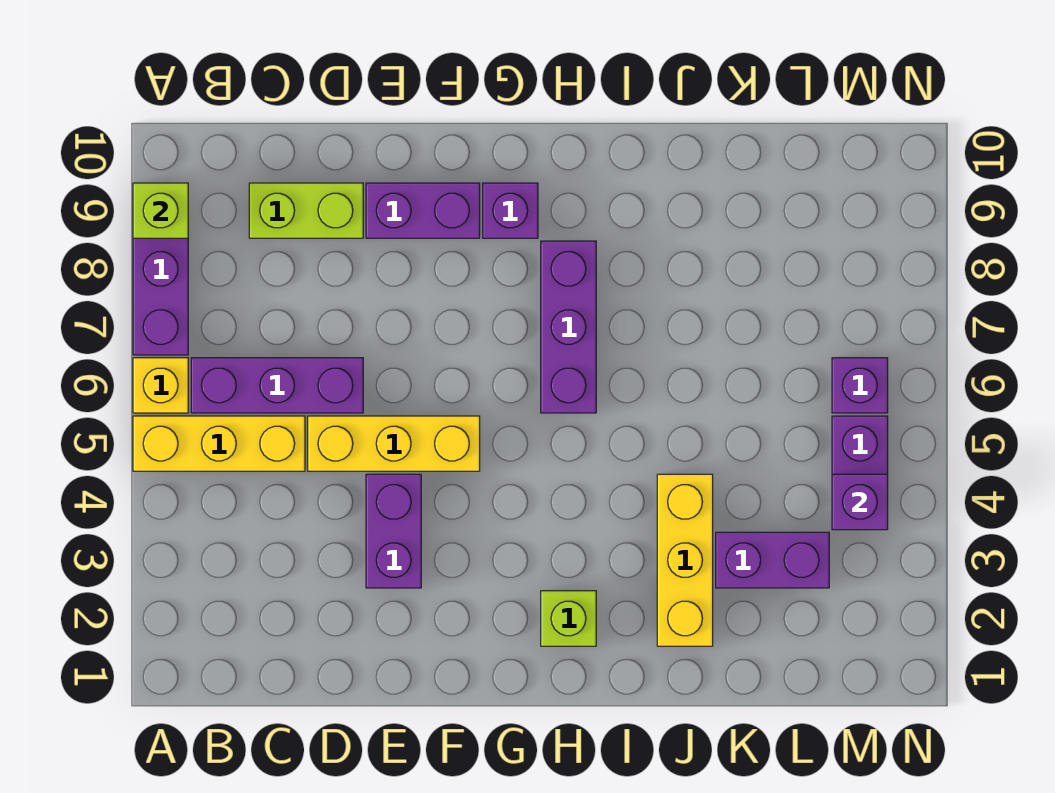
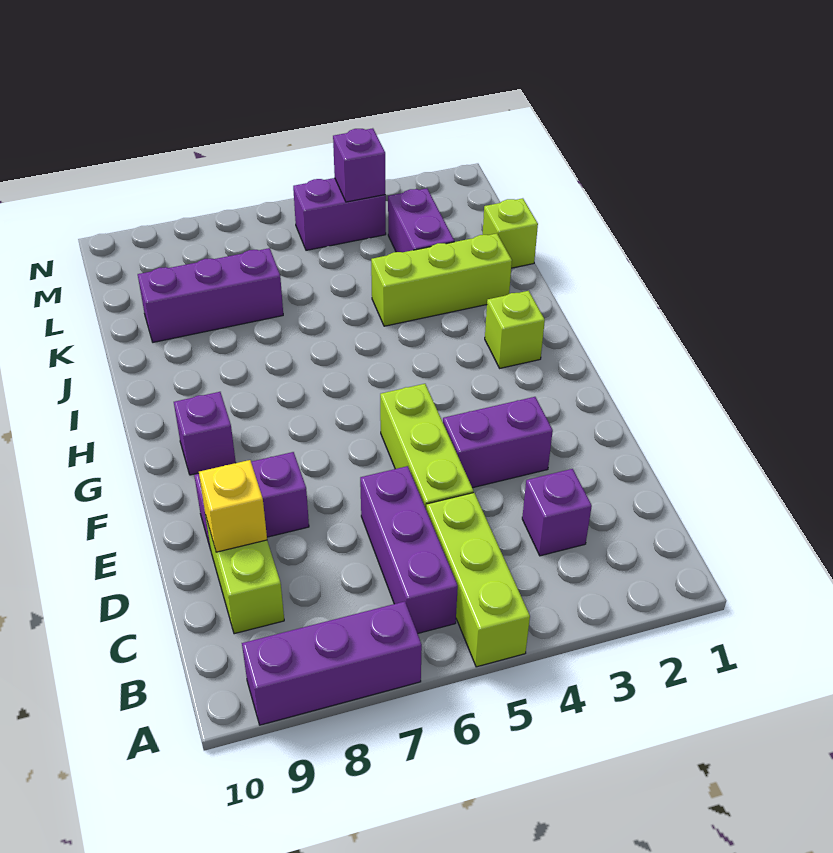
yellow brick A5:C5 level 1 -> lime brick A5:C5 level 1
yellow brick A6 level 1 -> yellow brick D9 level 2
lime brick A9 level 2 -> lime brick K1 level 1
yellow brick D5:F5 level 1 -> lime brick D5:F5 level 1
purple brick E9:F9 level 1 -> purple brick E8:E9 level 1
purple brick H6:H8 level 1 -> purple brick K7:K9 level 1
yellow brick J2:J4 level 1 -> lime brick J2:J4 level 1
purple brick M6 level 1 -> purple brick C3 level 1

